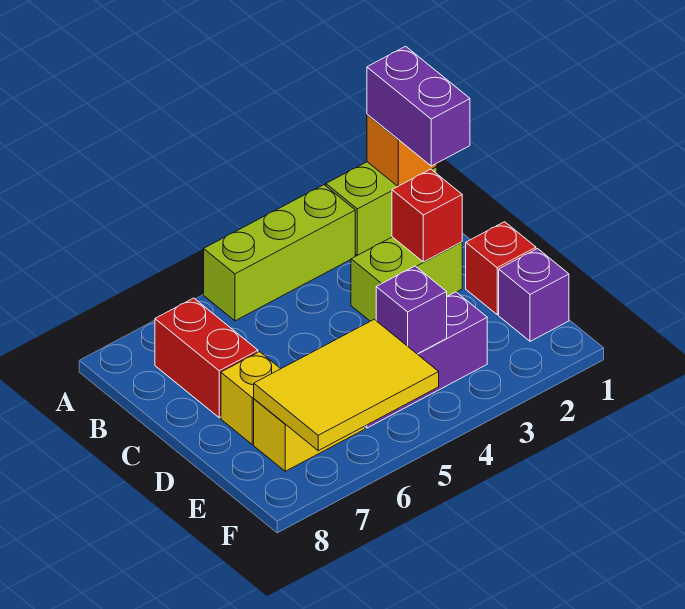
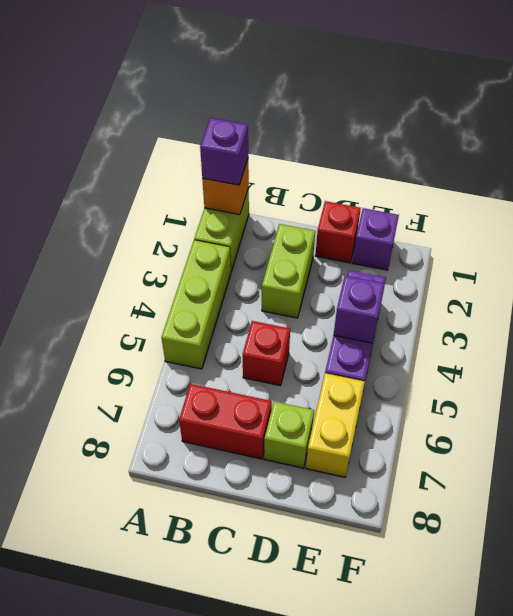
purple brick A1:B1 level 3 -> purple brick A1 level 3
red brick C2 level 2 -> red brick C5 level 1
yellow brick D7 level 1 -> lime brick D7 level 1
yellow tile E5:F7 level 2 -> none

